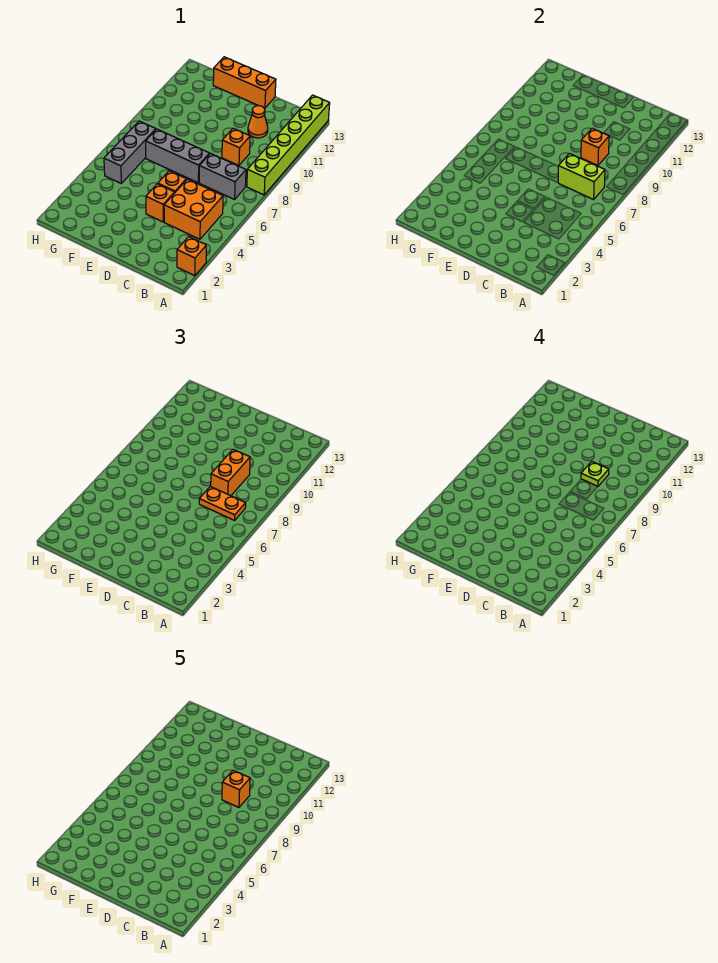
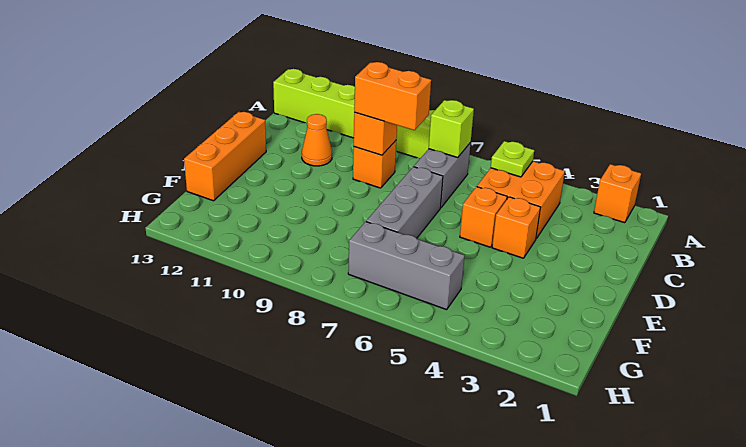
lime brick B7:C7 level 2 -> lime brick B7 level 2
orange plate B7:C7 level 3 -> none
lime plate C9 level 4 -> lime plate B5 level 2
orange brick C9 level 5 -> none

